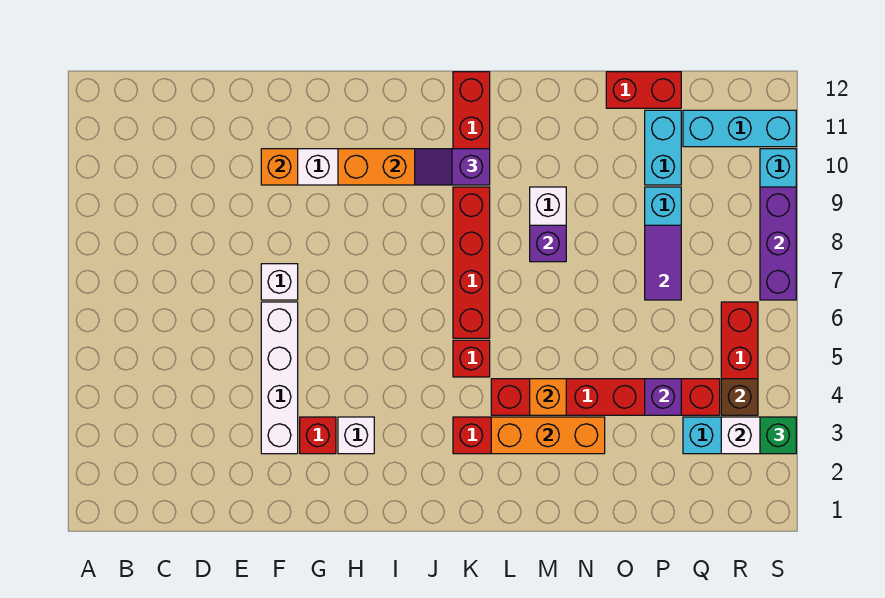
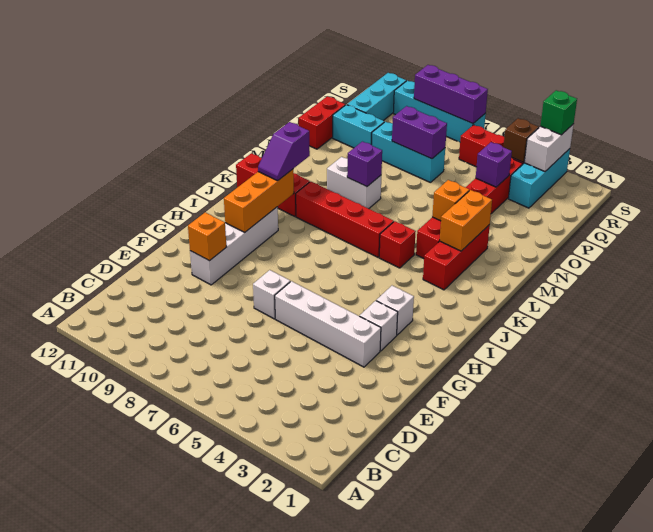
red brick G3 level 1 -> white brick G3 level 1
orange brick L3:N3 level 2 -> orange brick L3:M3 level 2
purple tile P7:P8 level 2 -> purple brick P7:P8 level 2

